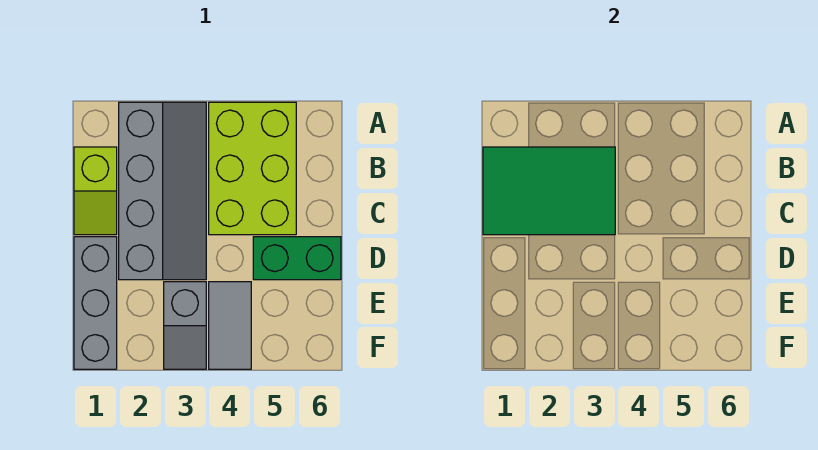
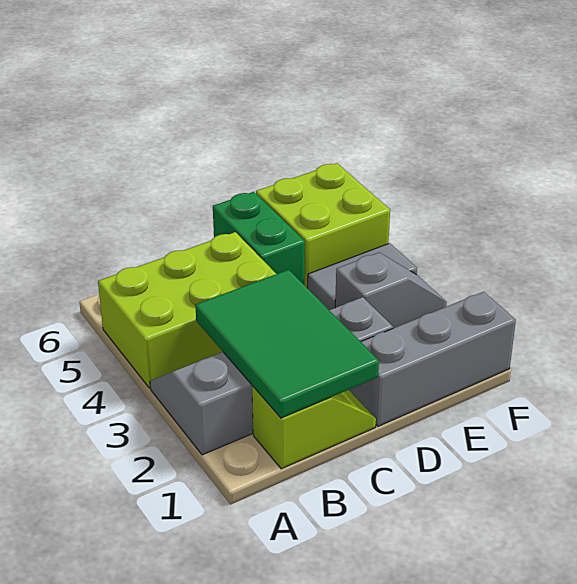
none -> lime brick E5:F6 level 1

